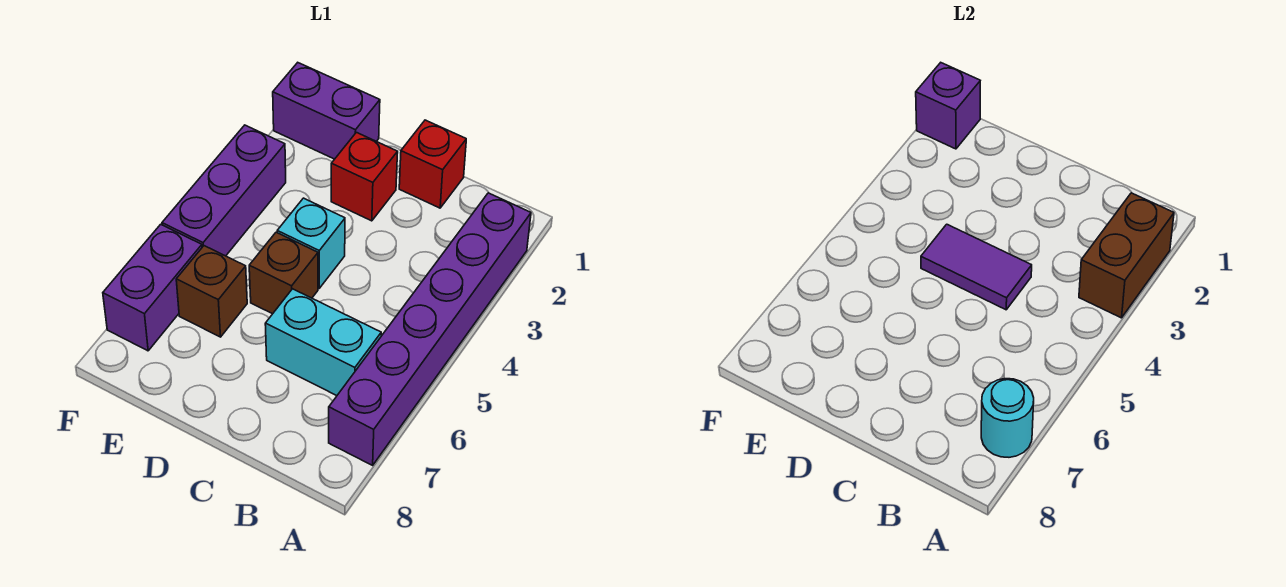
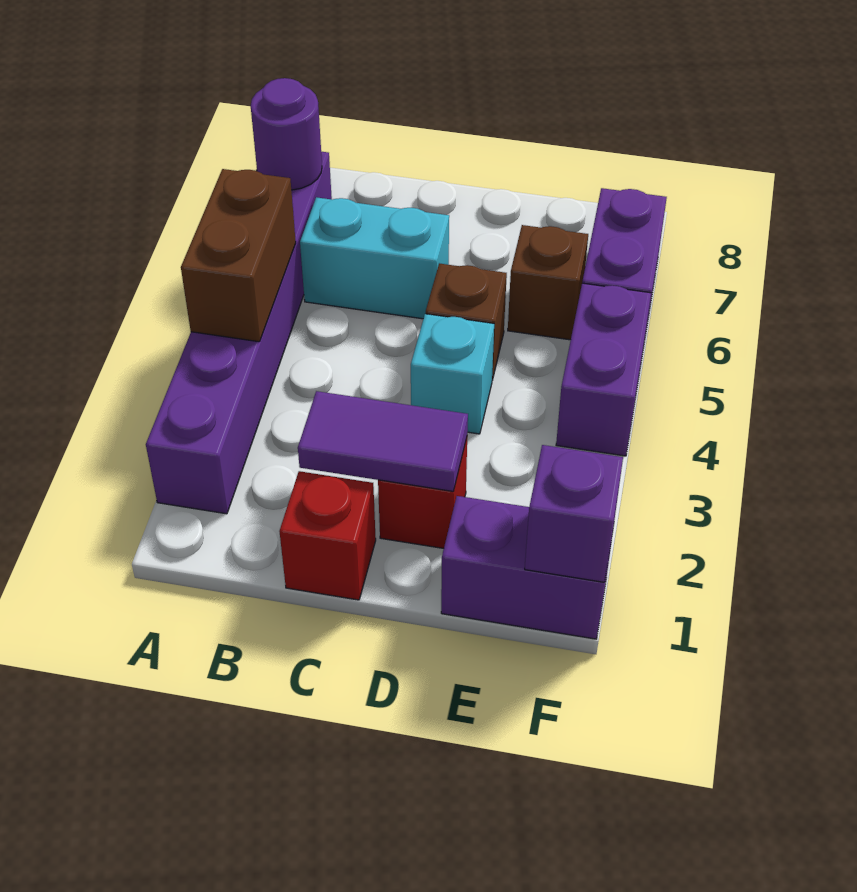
brown brick A2:A3 level 2 -> brown brick A4:A5 level 2
cyan round brick A7 level 2 -> purple round brick A7 level 2
purple tile C4:D4 level 2 -> purple tile C2:D2 level 2
purple brick F3:F5 level 1 -> purple brick F4:F5 level 1

